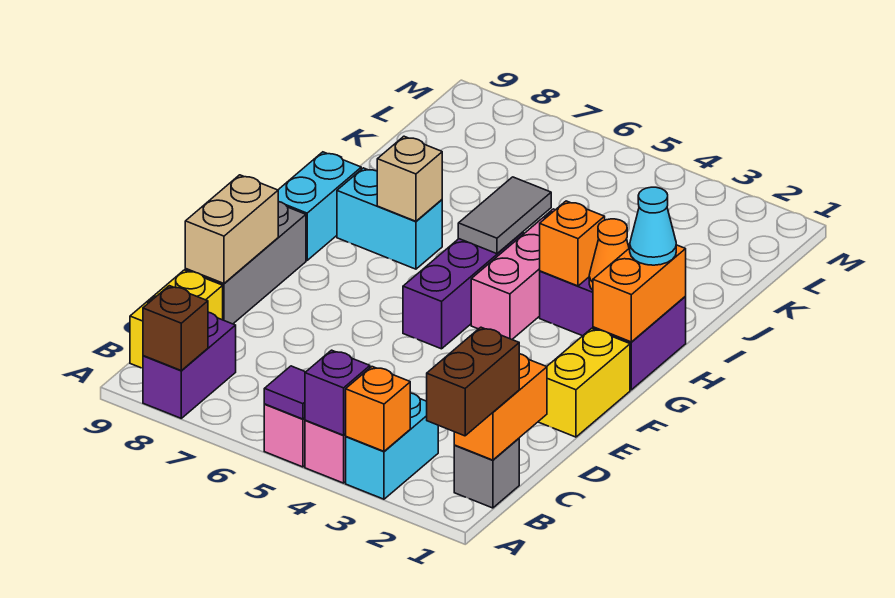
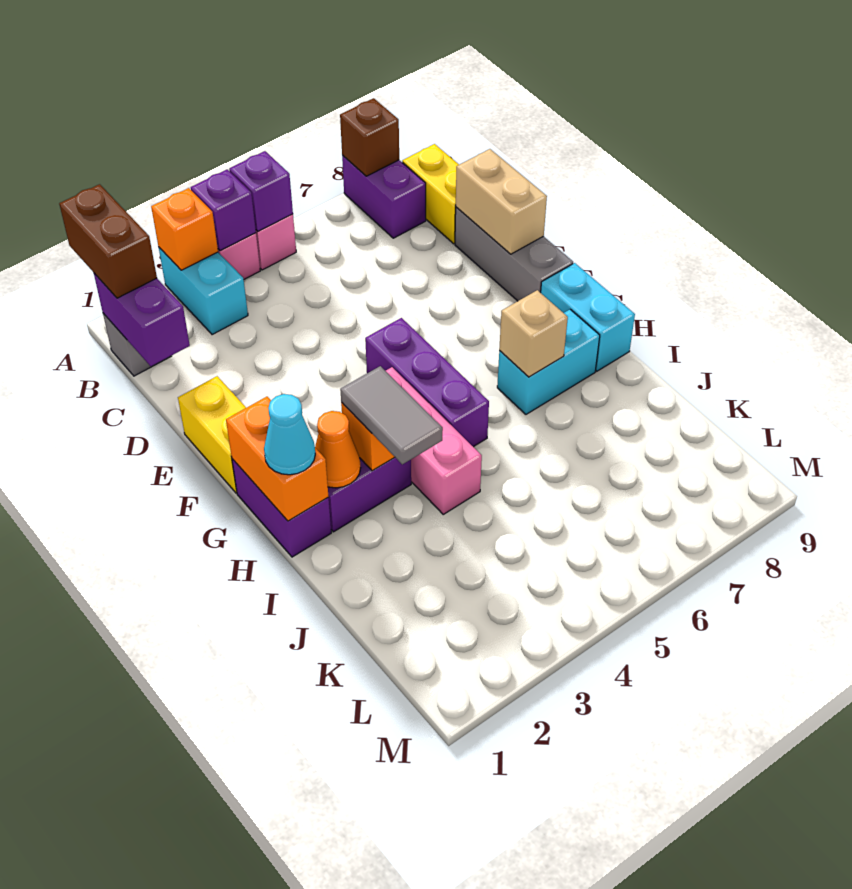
purple tile A5 level 2 -> purple brick A5 level 2
orange brick B1:C1 level 2 -> purple brick B1:C1 level 2
grey tile H5:I5 level 2 -> grey tile H3:I3 level 3

